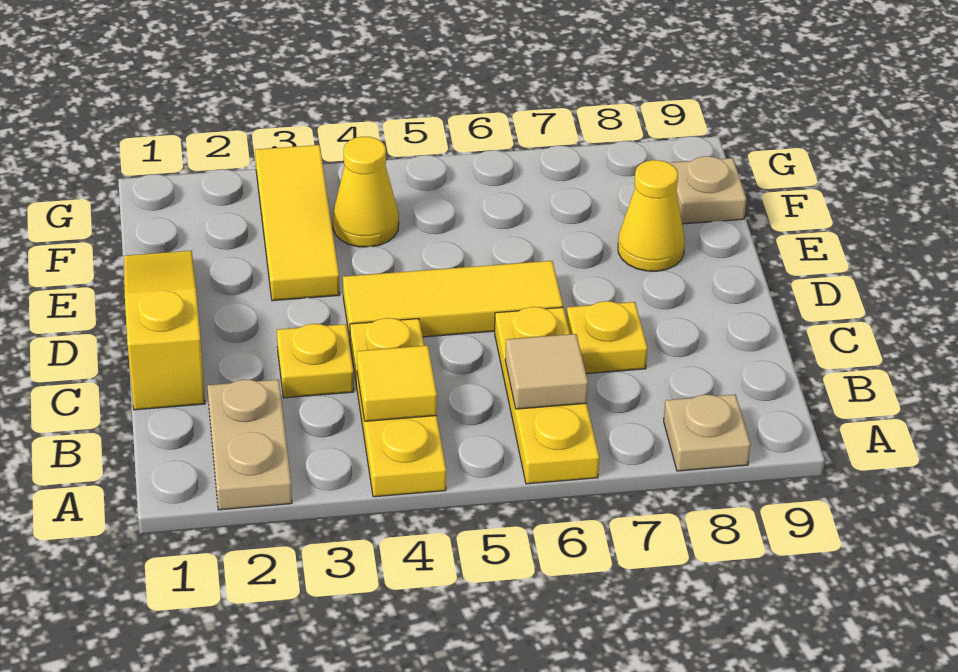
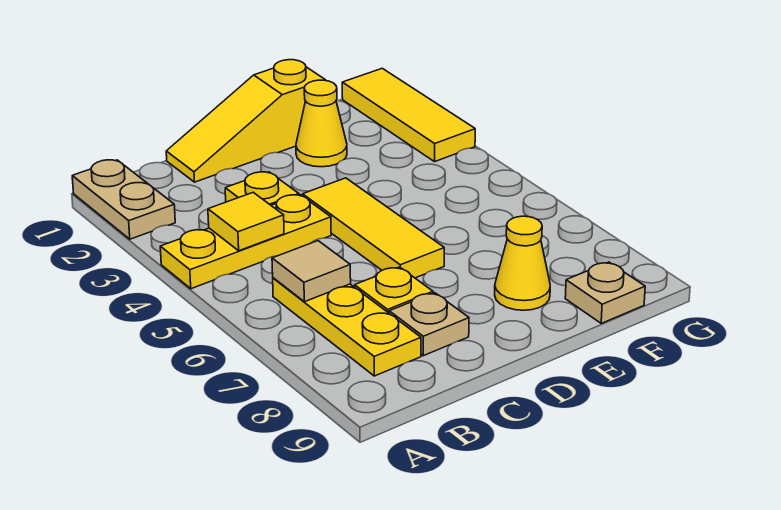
tan plate A2:B2 level 1 -> tan plate A1:A2 level 1
yellow plate A6:C6 level 1 -> yellow plate B6:B8 level 1
tan plate A8 level 1 -> tan plate C8 level 1
yellow slope C1:E1 level 1 top C -> yellow slope C1:E1 level 1 top E
yellow tile E3:G3 level 1 -> yellow tile G1:G3 level 1
yellow cone F4 level 1 -> yellow cone E2 level 1

